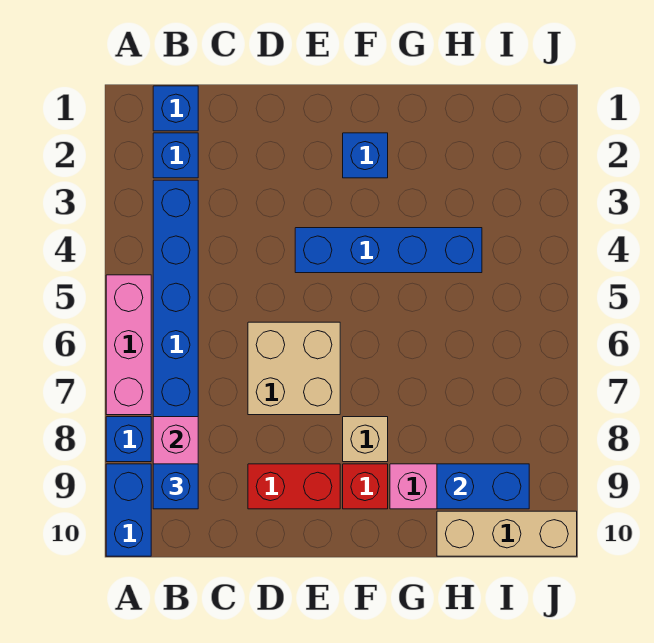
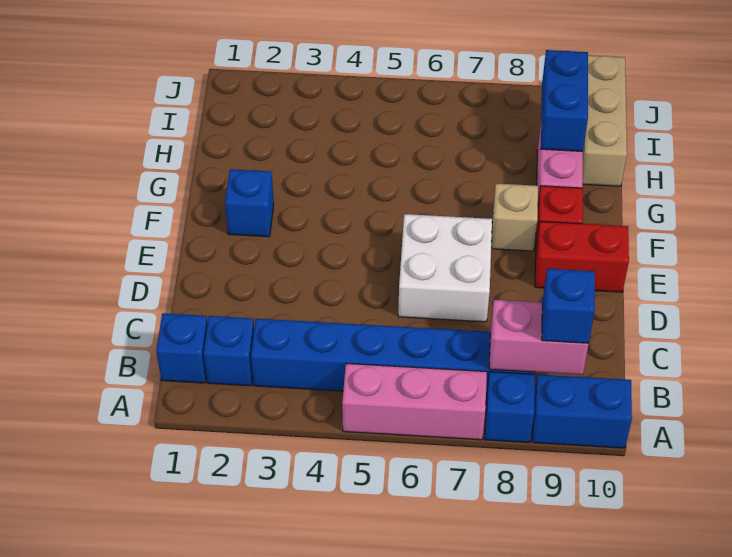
tan brick D6:E7 level 1 -> white brick D6:E7 level 1
red brick D9:E9 level 1 -> red brick E9:E10 level 1
blue brick E4:H4 level 1 -> none

